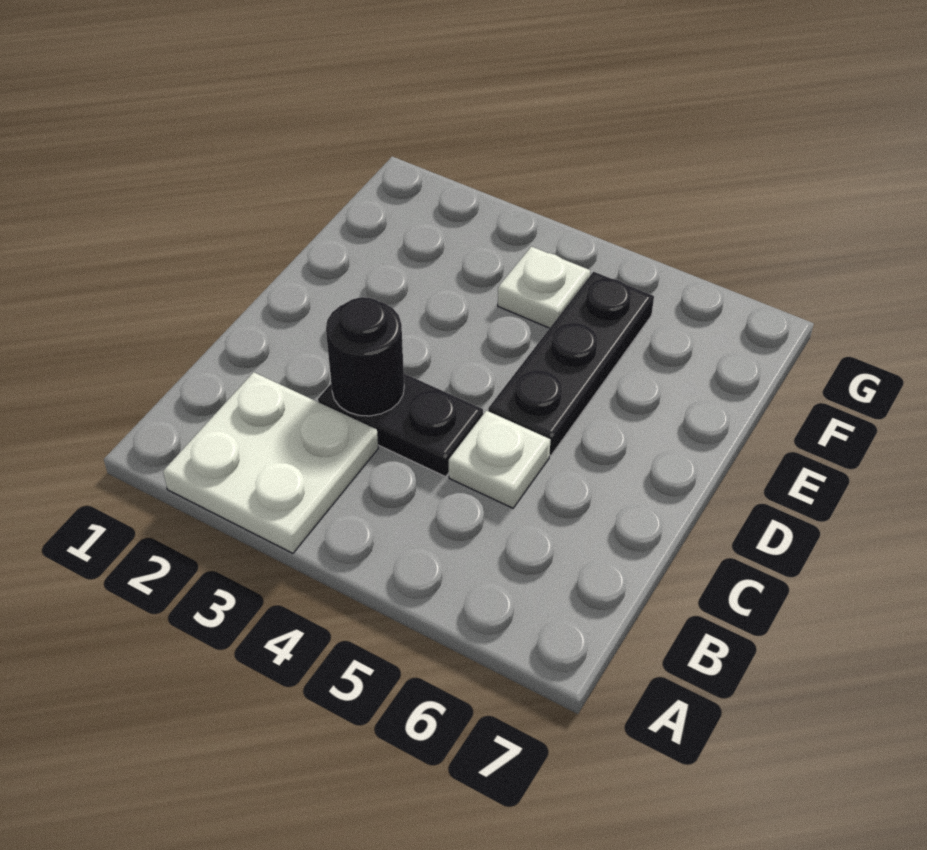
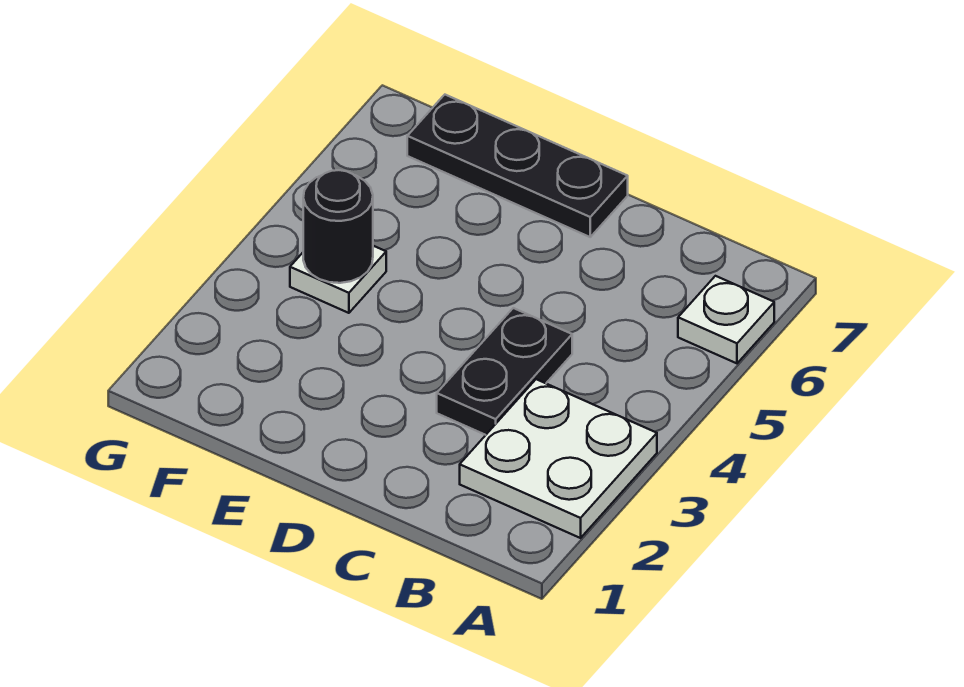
black round brick C3 level 2 -> black round brick F4 level 2
white plate C5 level 1 -> white plate A6 level 1
black plate D5:F5 level 1 -> black plate D7:F7 level 1

